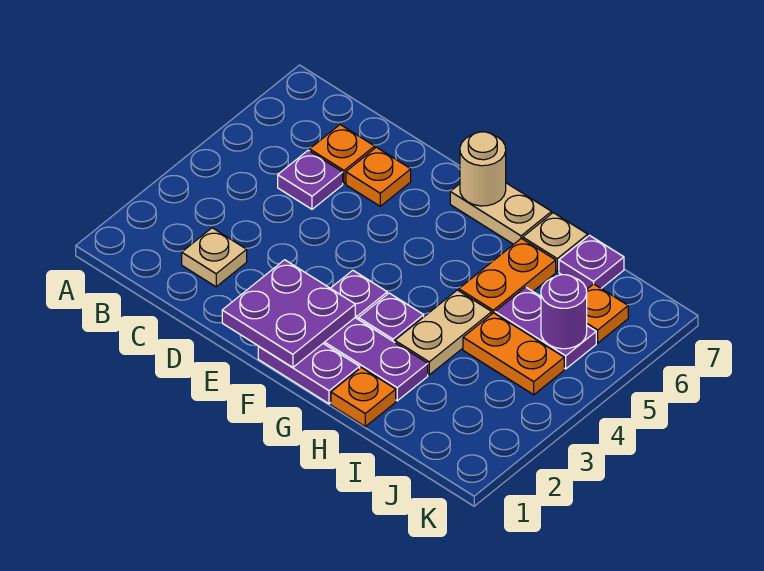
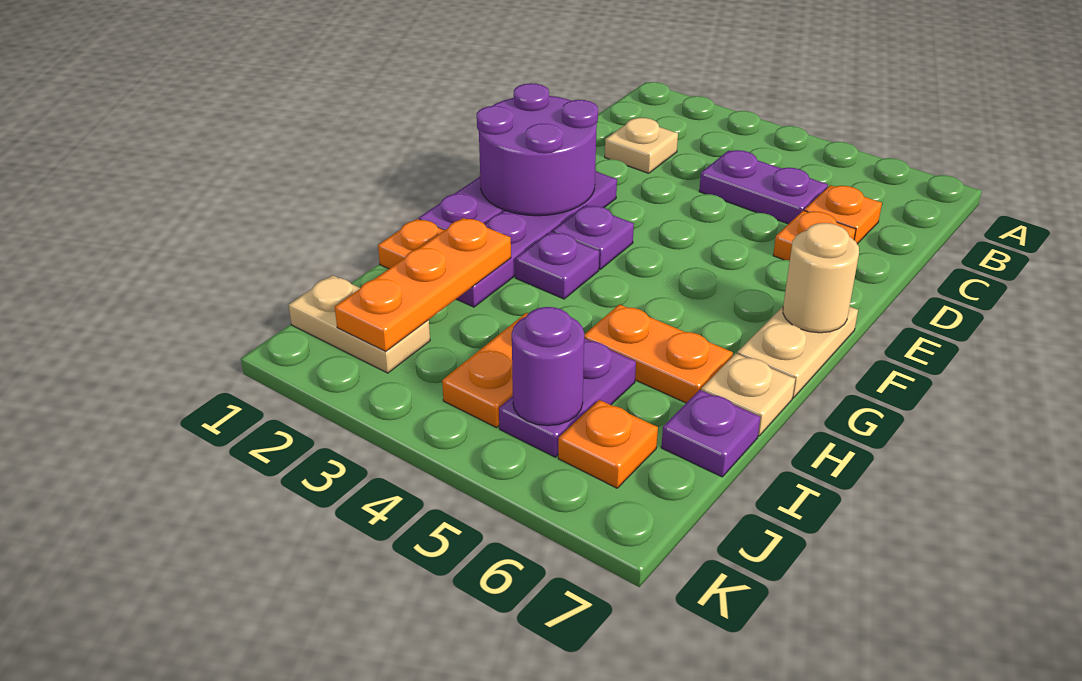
purple plate C5 level 1 -> purple plate C4:C5 level 1
purple plate E1:F2 level 2 -> purple round brick E1:F2 level 2
none -> orange plate H2:J2 level 2
tan plate H3:H4 level 1 -> tan plate J1:J2 level 1

